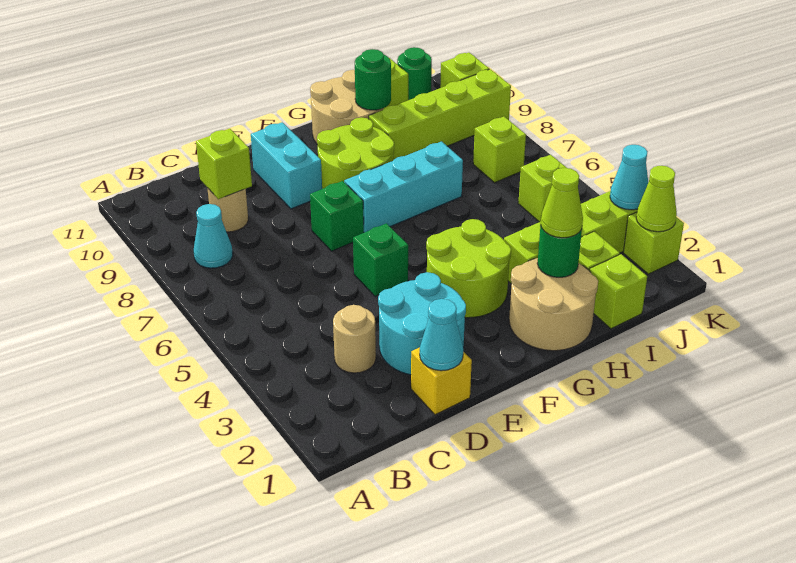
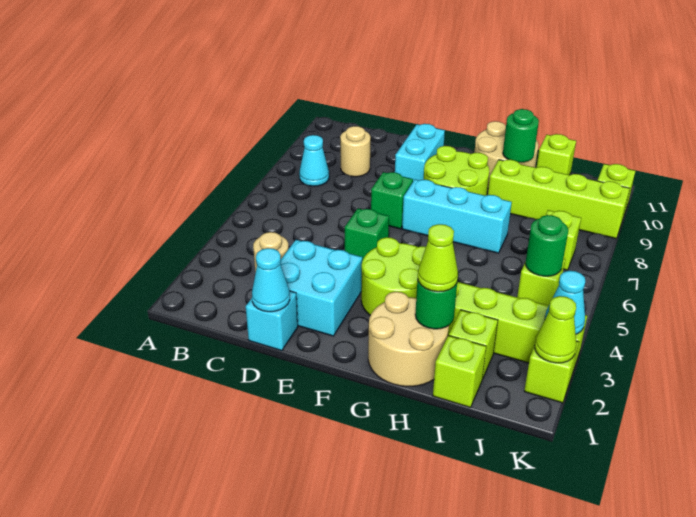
lime brick C9 level 2 -> none
yellow brick D1 level 1 -> cyan brick D1 level 1
cyan round brick D2:E3 level 1 -> cyan brick D2:E3 level 1
green round brick J11 level 1 -> green round brick J5 level 2

